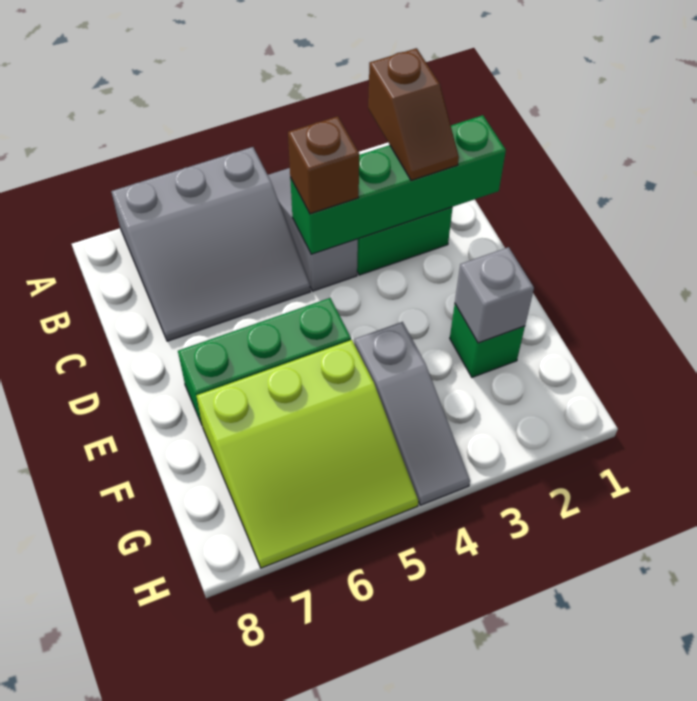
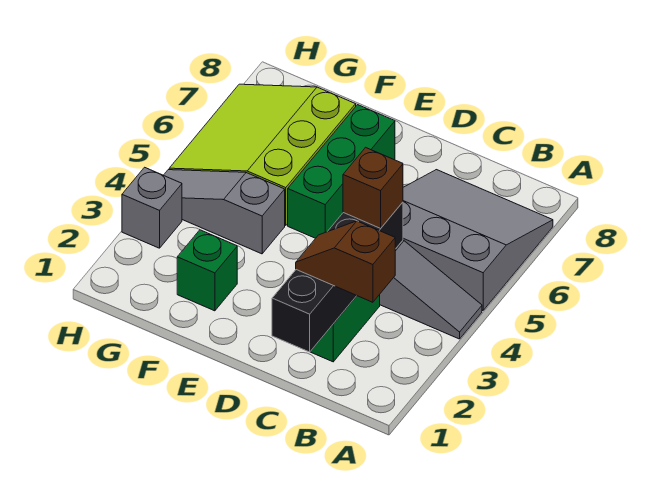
grey slope A5:C7 level 1 top A -> grey slope A5:C7 level 1 top 5
green brick C1:C4 level 2 -> black brick C1:C4 level 2
grey brick F2 level 2 -> grey brick H3 level 1

